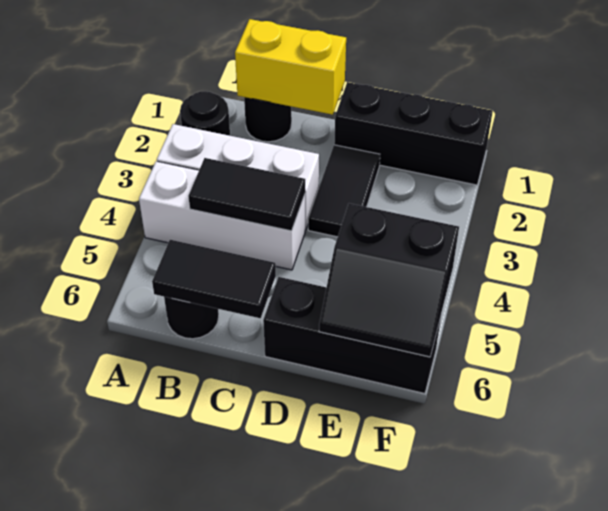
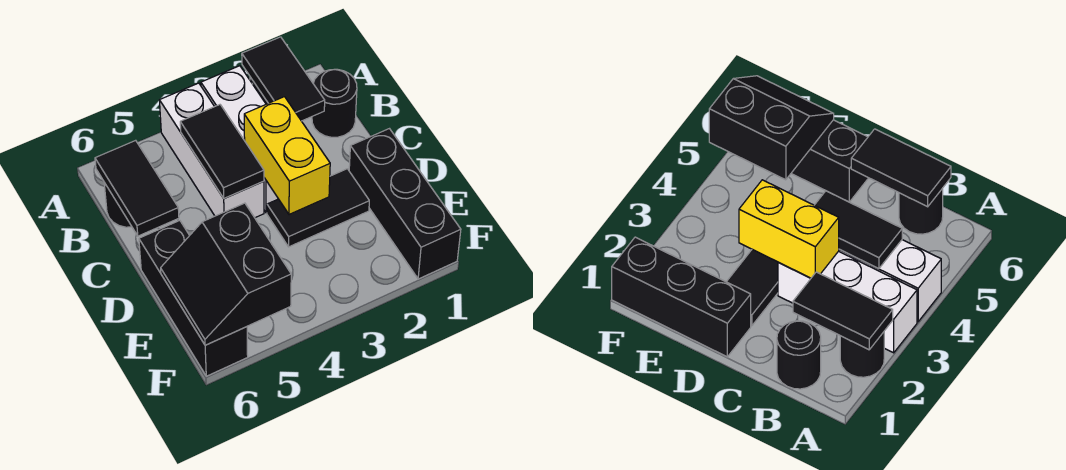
none -> black tile A2:B2 level 2
yellow brick B1:C1 level 2 -> yellow brick C3:D3 level 2

